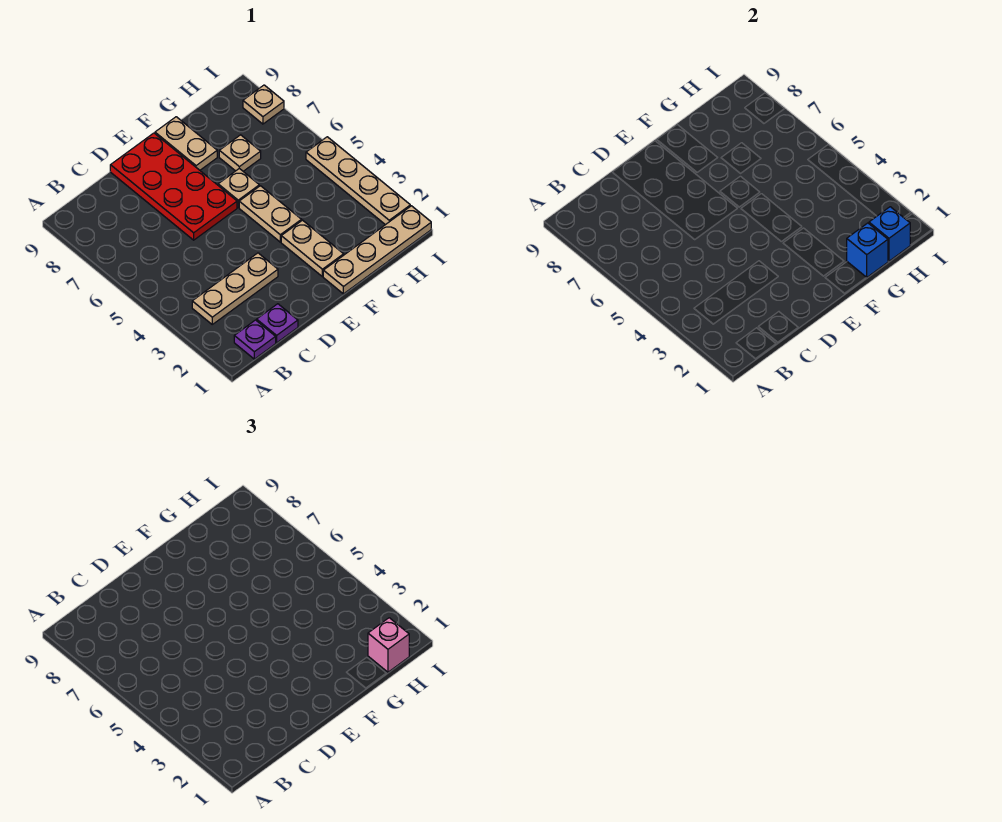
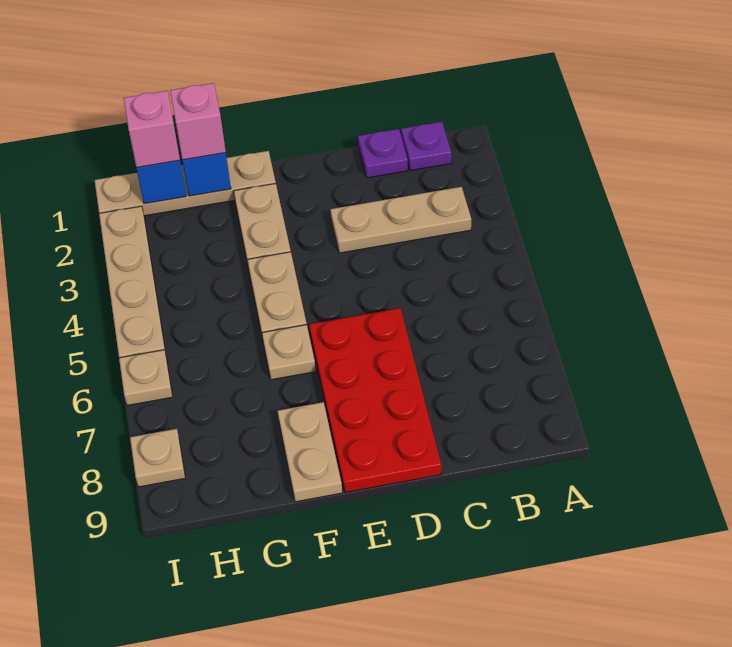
none -> pink brick G1 level 3
tan plate G7 level 1 -> tan plate I6 level 1

